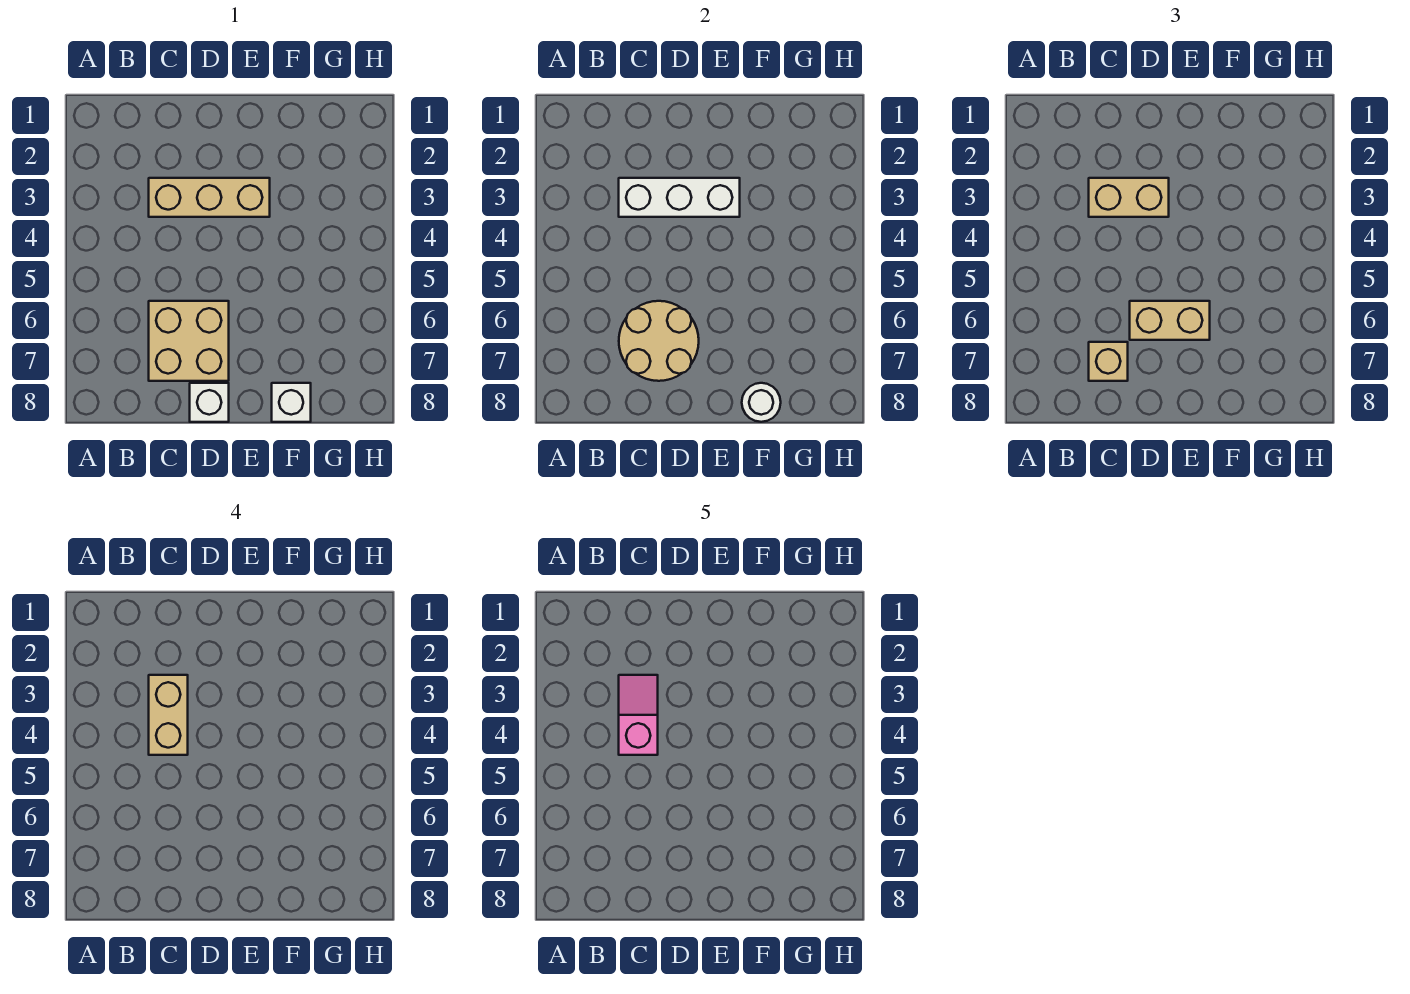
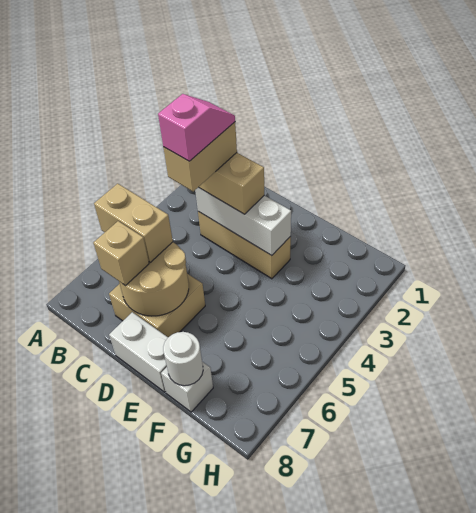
tan brick D6:E6 level 3 -> tan brick B6:C6 level 3
white brick D8 level 1 -> white brick D8:E8 level 1

